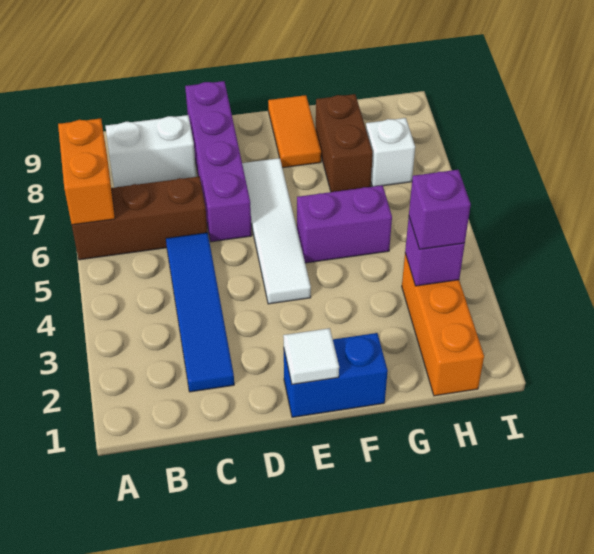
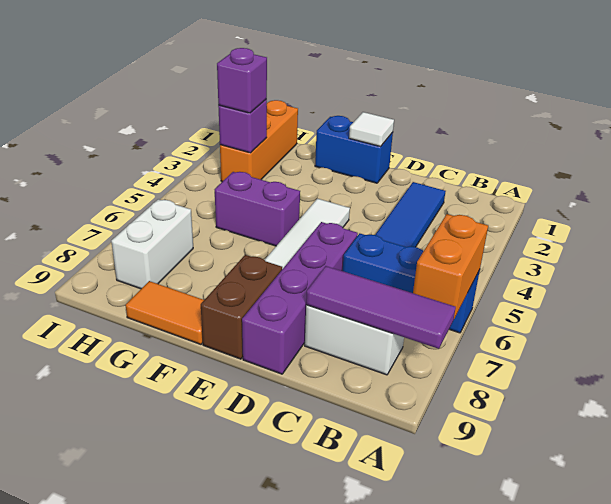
brown brick A6:C6 level 1 -> blue brick A6:C6 level 1
none -> purple tile A8:C8 level 2
orange tile F8:F9 level 1 -> orange tile F9:G9 level 1
brown brick G7:G8 level 1 -> brown brick E8:E9 level 1
white brick H7 level 1 -> white brick H7:H8 level 1

